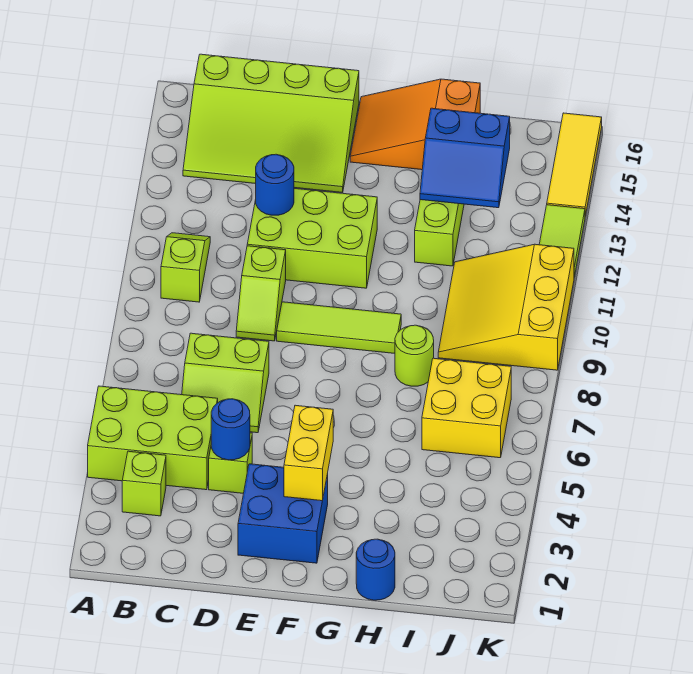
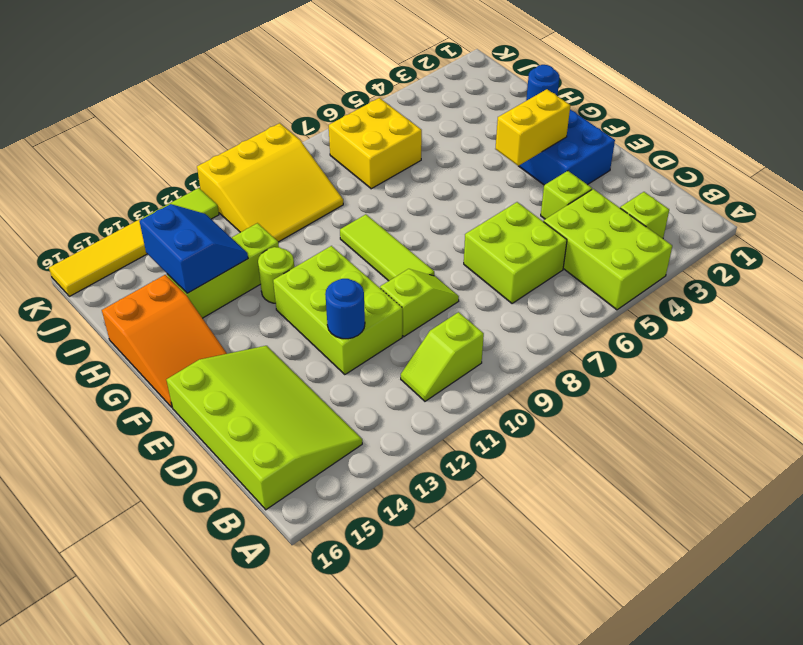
lime slope C6:D7 level 1 top 7 -> lime brick C6:D7 level 1
blue round brick D4 level 2 -> none
lime round brick H8 level 1 -> lime round brick G12 level 1

